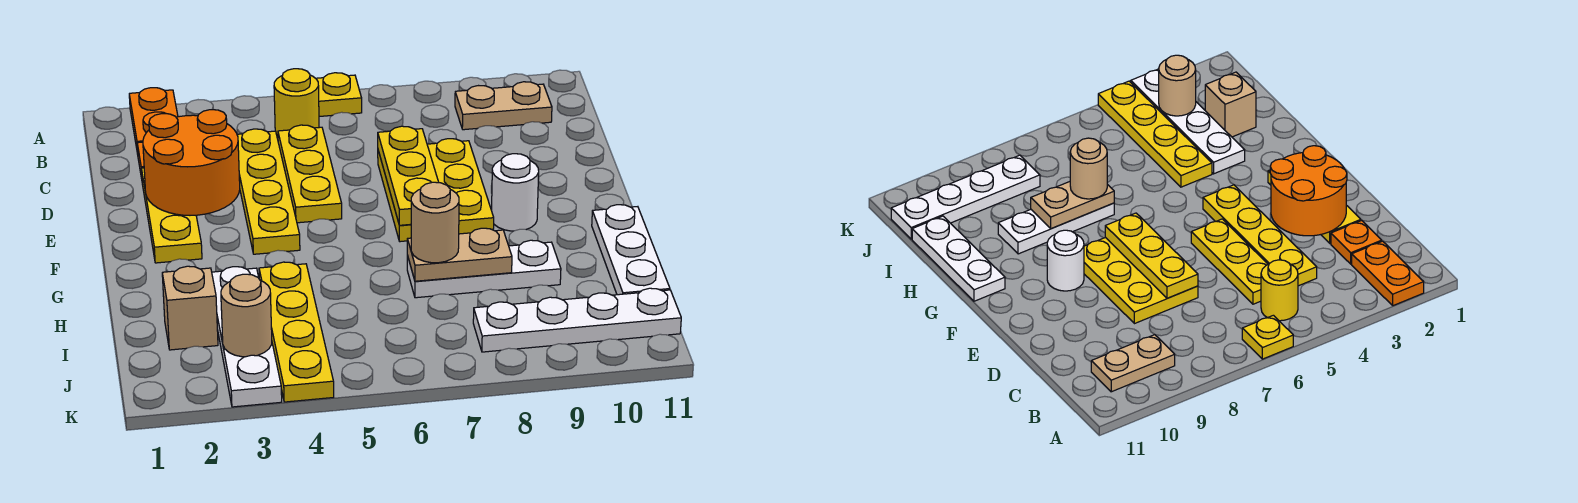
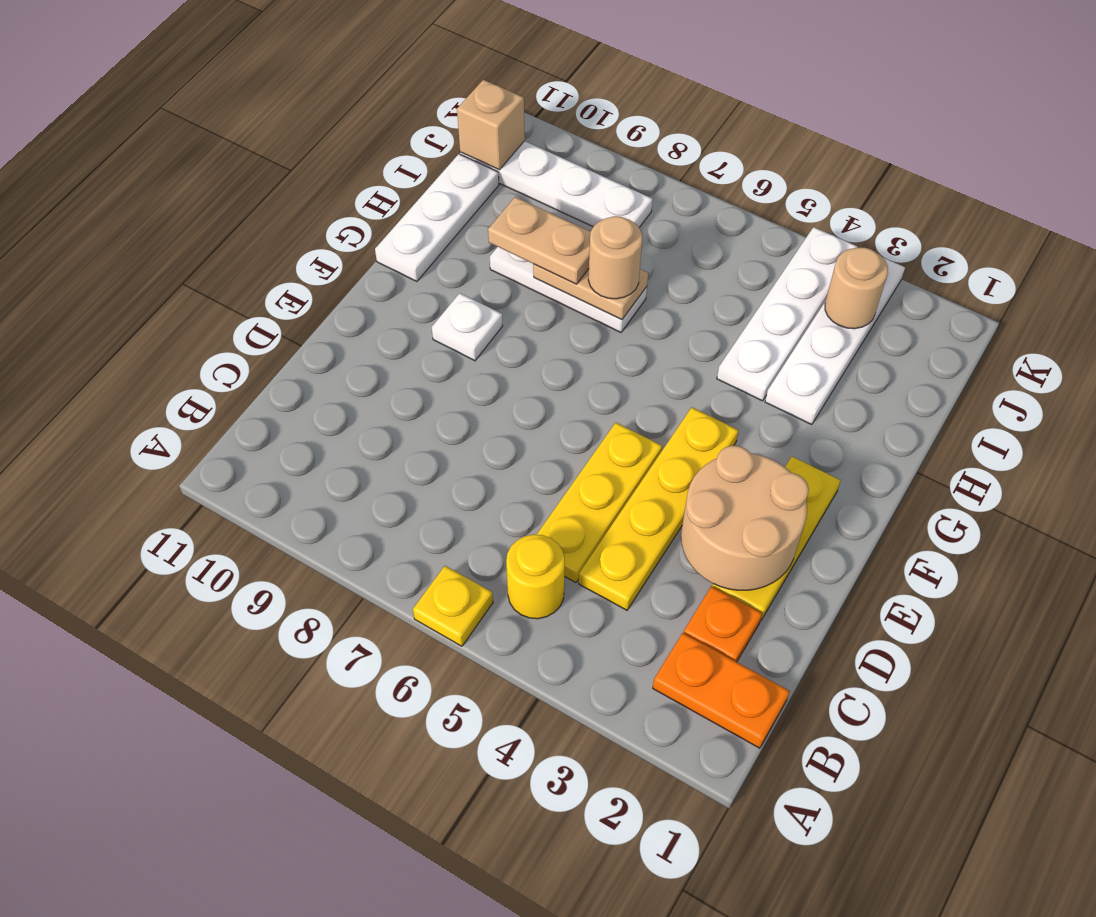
orange plate A2:B2 level 1 -> orange plate B1:B2 level 1
tan plate B9:B10 level 1 -> tan plate H8:H9 level 3
orange round brick D2:E3 level 2 -> tan round brick D2:E3 level 2
yellow plate D7:F8 level 1 -> none
yellow plate D7:F7 level 2 -> none
white round brick F9 level 1 -> white plate F9 level 1
yellow plate H4:K4 level 1 -> white plate H4:K4 level 1
tan brick I2 level 1 -> tan brick J11 level 2

